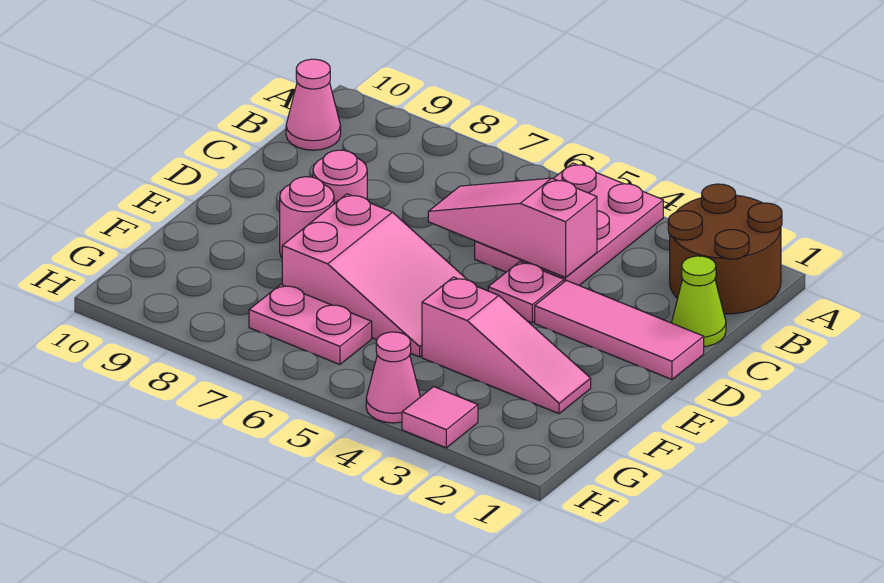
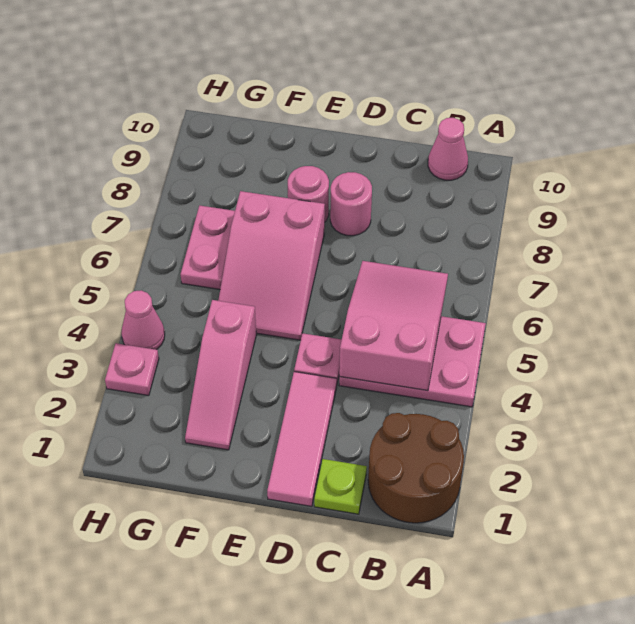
lime cone C1 level 1 -> lime plate C1 level 1
pink slope C4:C6 level 2 top 4 -> pink slope B4:C6 level 2 top 4
pink tile H3 level 1 -> pink plate H3 level 1

